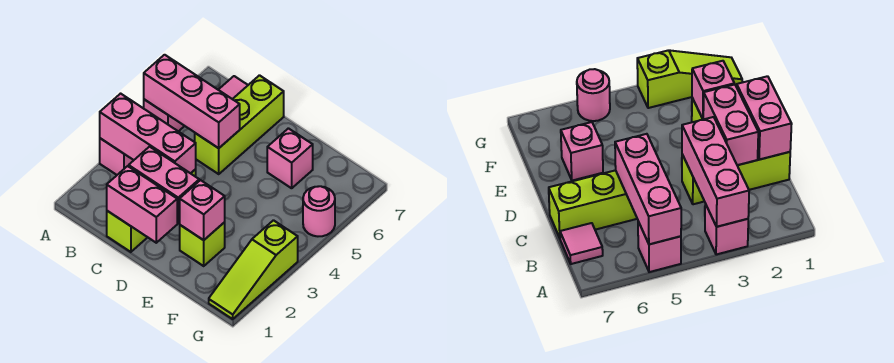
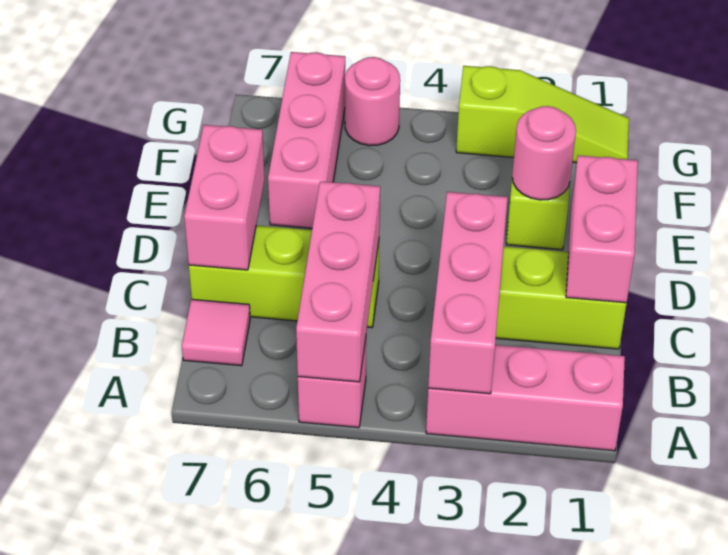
pink brick A3 level 1 -> pink brick A1:A3 level 1
pink brick C2:D2 level 2 -> pink brick C7:D7 level 2
pink brick E2 level 2 -> pink round brick E2 level 2
pink brick E6 level 1 -> pink brick E6:G6 level 1

